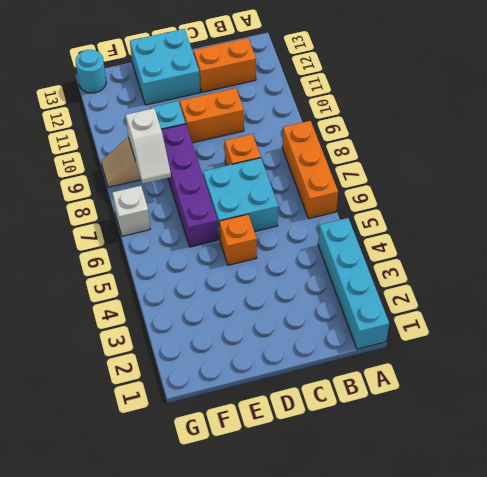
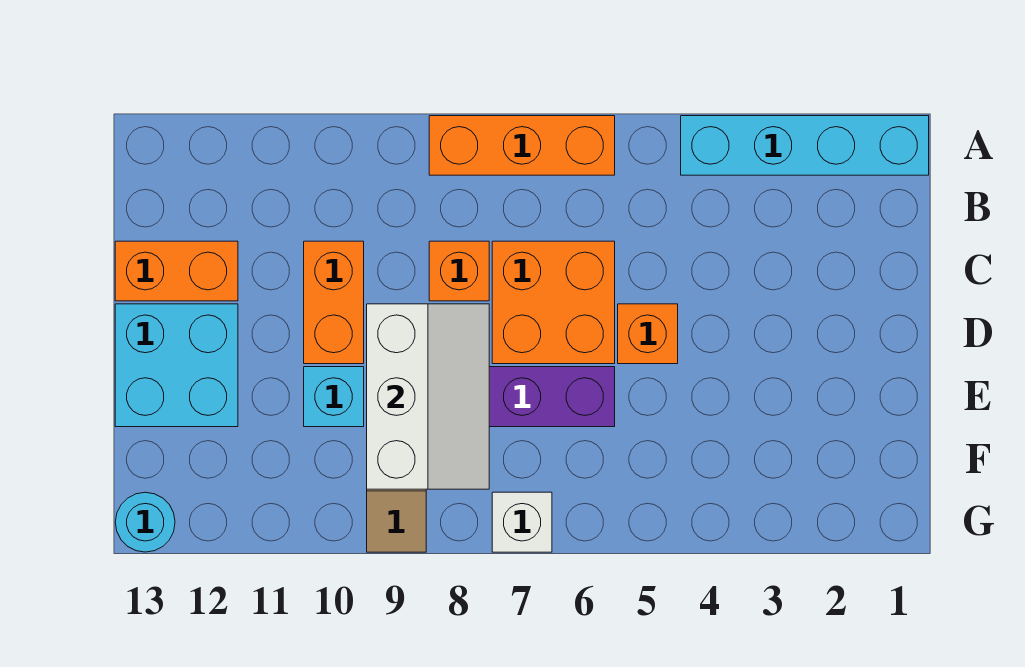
orange brick B12:C12 level 1 -> orange brick C12:C13 level 1
cyan brick C6:D7 level 1 -> orange brick C6:D7 level 1
white slope F8:F9 level 2 top 9 -> white slope D8:F9 level 2 top 9

